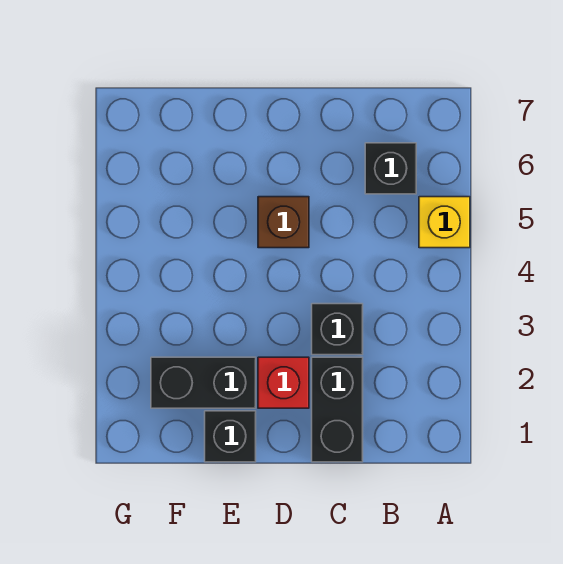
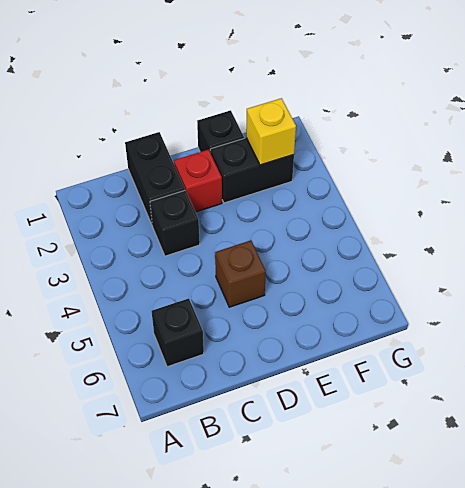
yellow brick A5 level 1 -> yellow brick F2 level 2

